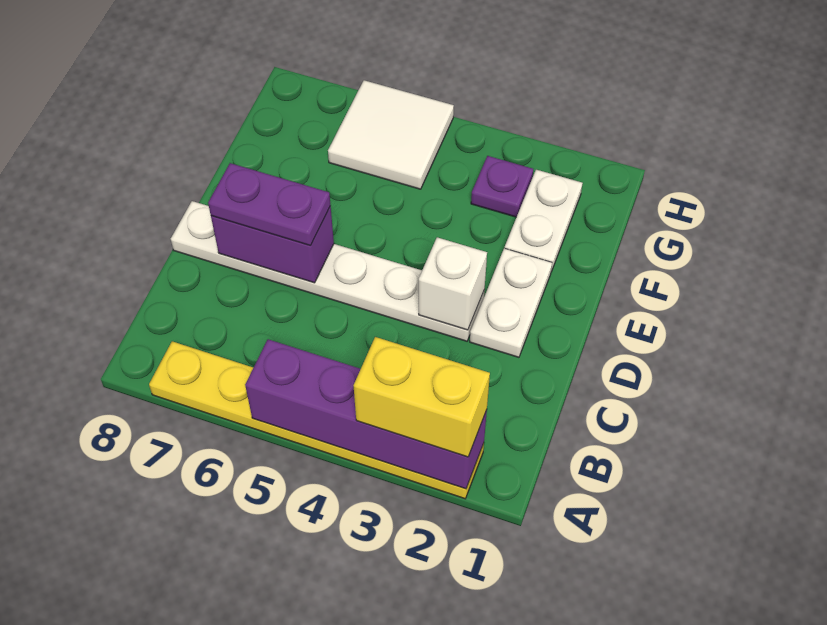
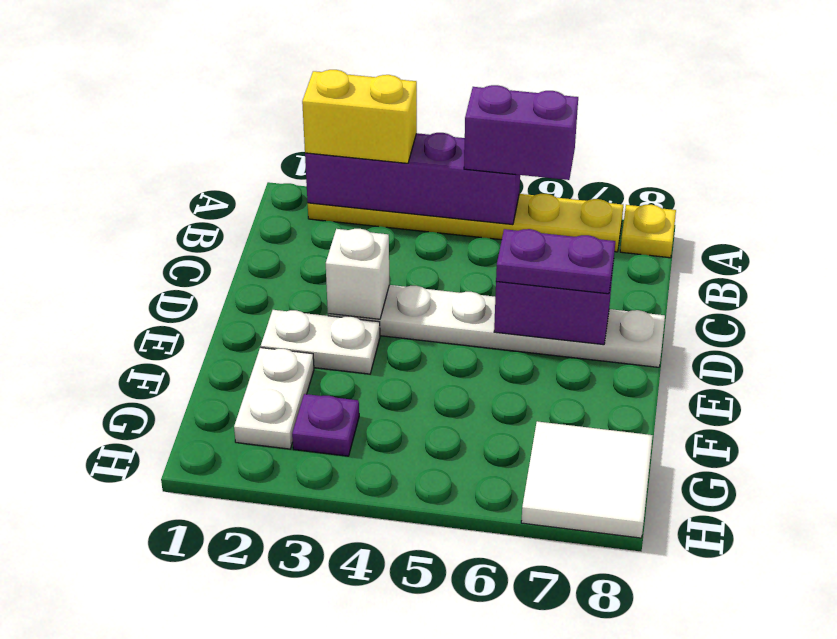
none -> purple brick A5:A6 level 3
none -> yellow plate A8 level 1
white plate D2:E2 level 1 -> white plate E2:E3 level 1
white tile G5:H6 level 1 -> white tile G7:H8 level 1

